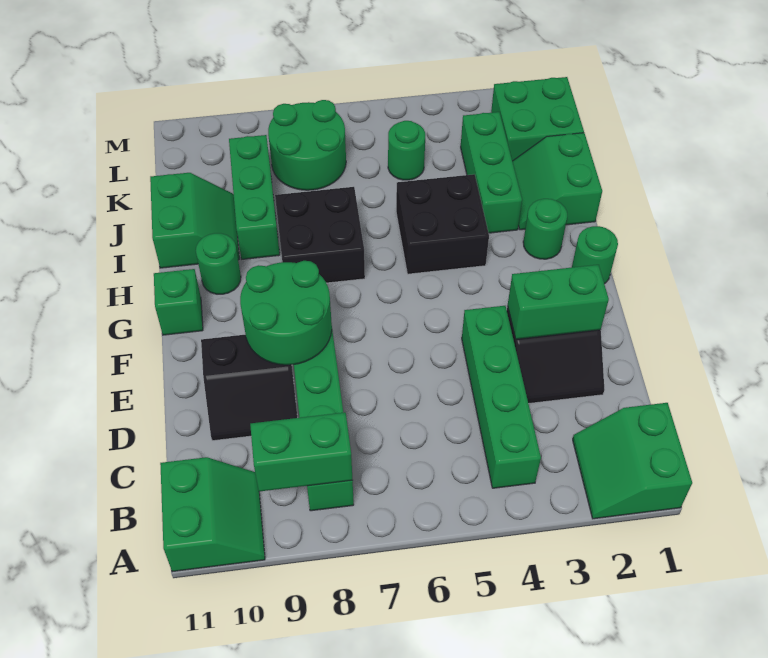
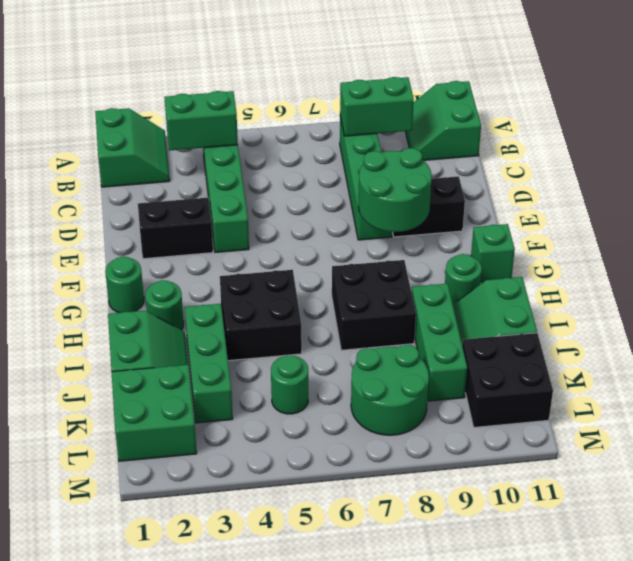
green brick E2:E3 level 2 -> green brick B3:B4 level 2
none -> black brick K10:L11 level 1

